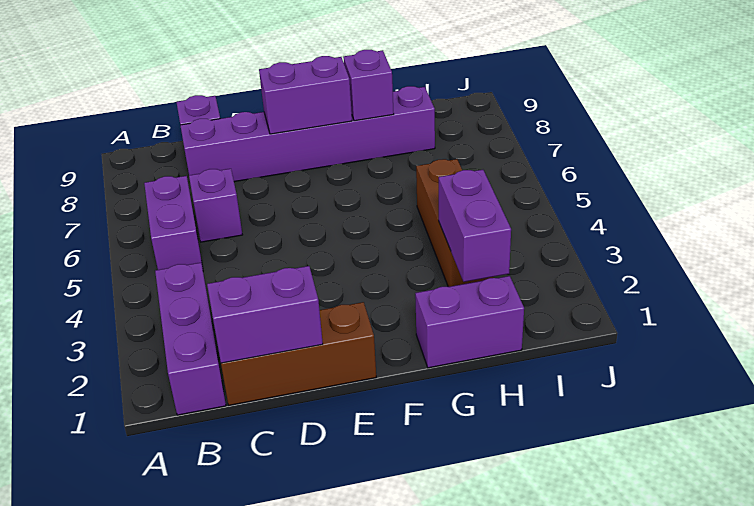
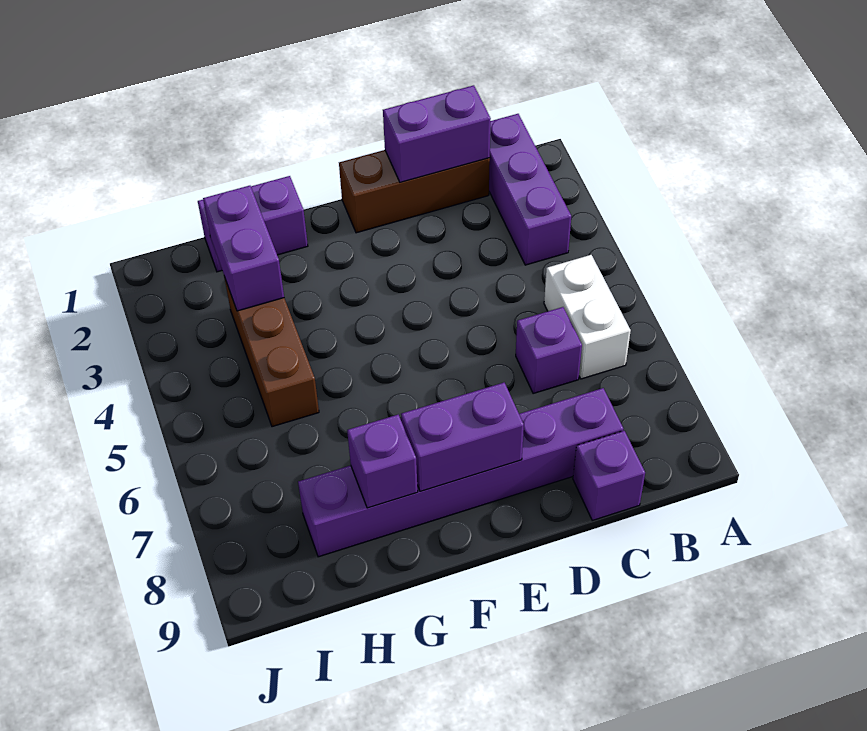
purple brick B5:B6 level 1 -> white brick B5:B6 level 1

